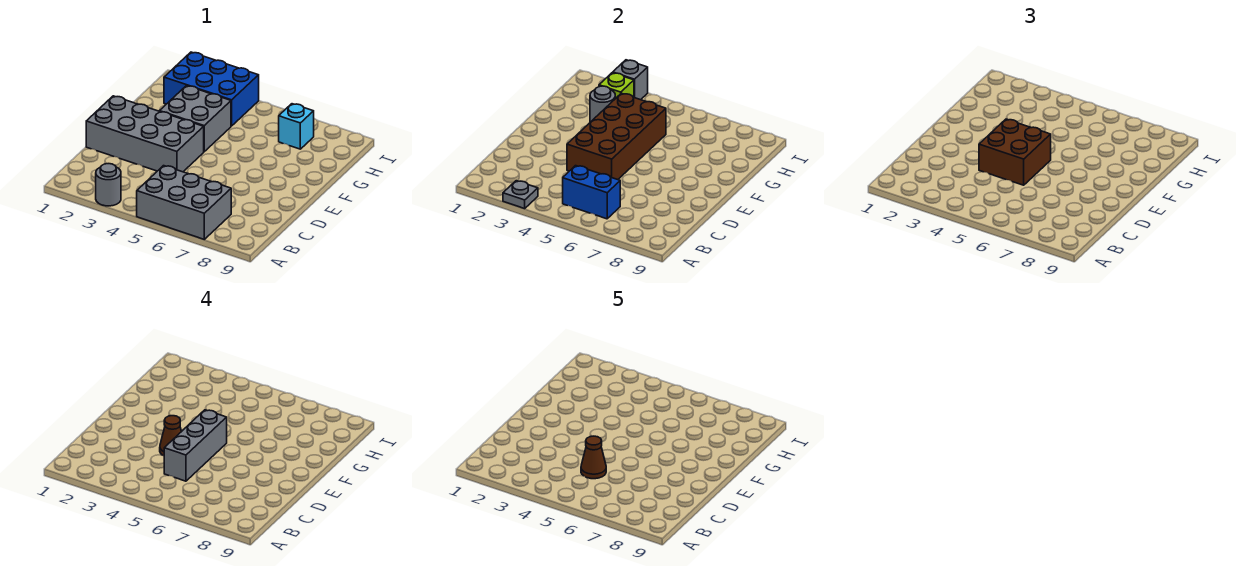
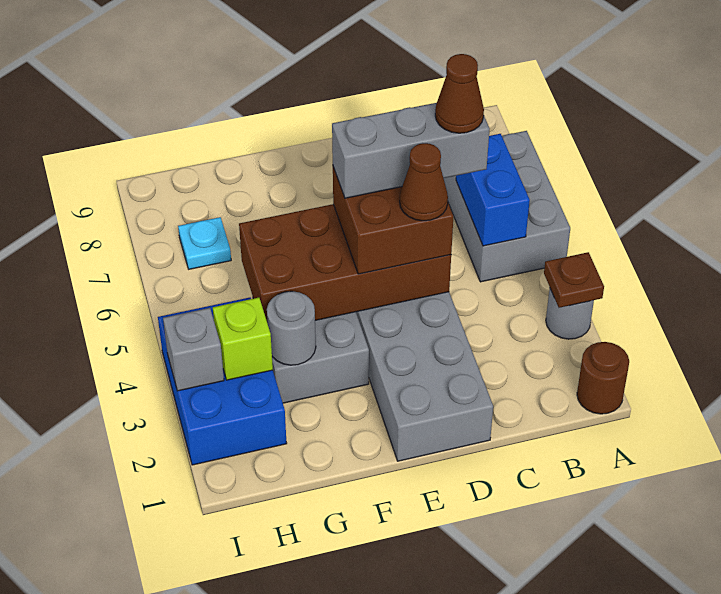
none -> brown round brick A1 level 1
grey plate A3 level 2 -> brown plate A3 level 2
cyan brick H7 level 1 -> cyan plate H7 level 1

